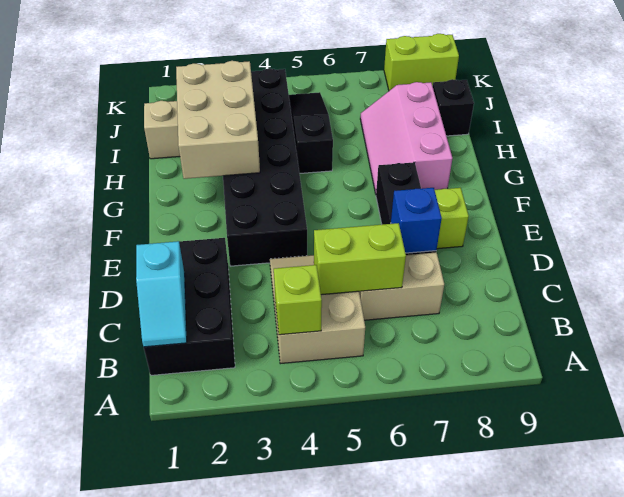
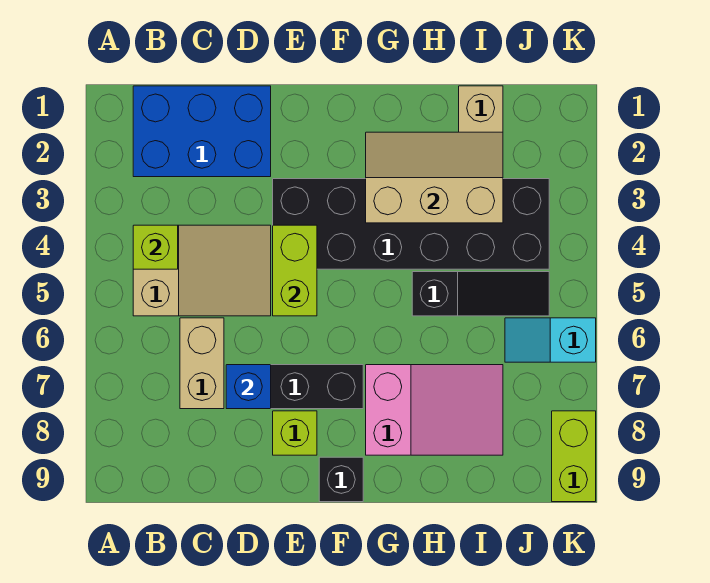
black brick B1:D2 level 1 -> blue brick B1:D2 level 1
cyan slope B1:C1 level 2 top C -> cyan slope J6:K6 level 1 top K
lime brick C5:C6 level 2 -> lime brick E4:E5 level 2
tan brick G2:I3 level 2 -> tan slope G2:I3 level 2 top 3
pink slope G7:I8 level 1 top 8 -> pink slope G7:I8 level 1 top G
black brick I9 level 1 -> black brick F9 level 1

